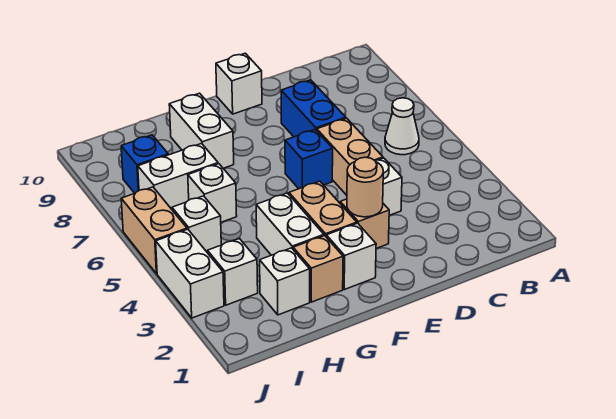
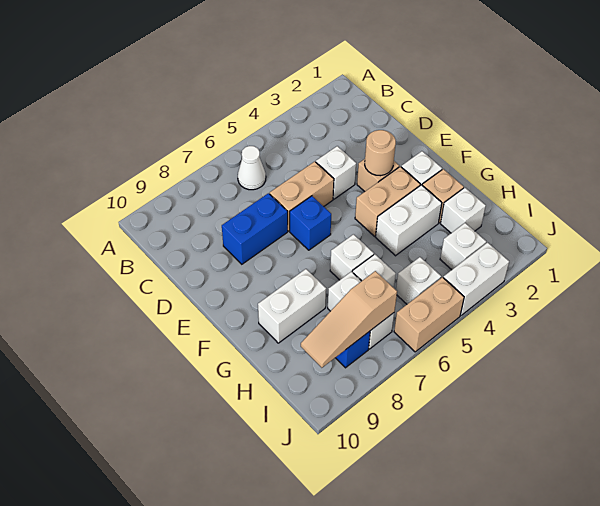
white brick E10 level 1 -> white brick G6 level 1
none -> tan slope I7:I9 level 2 top 7

